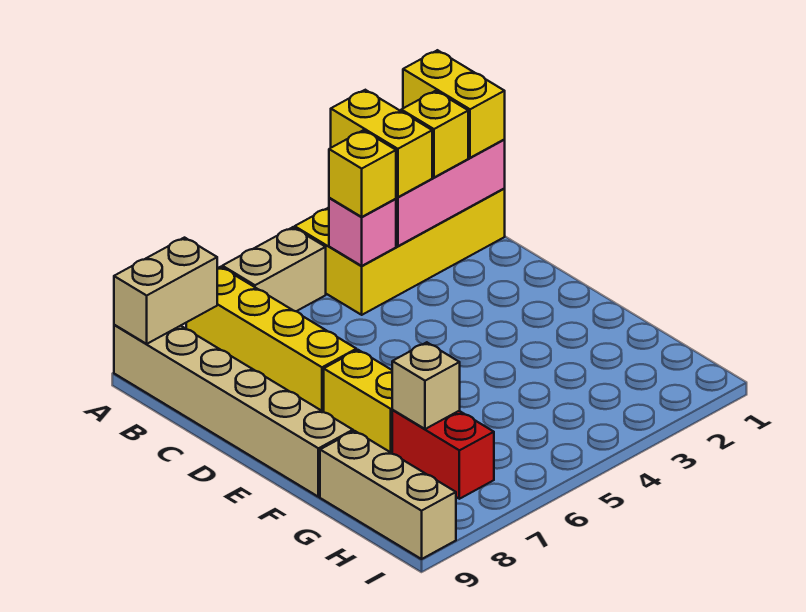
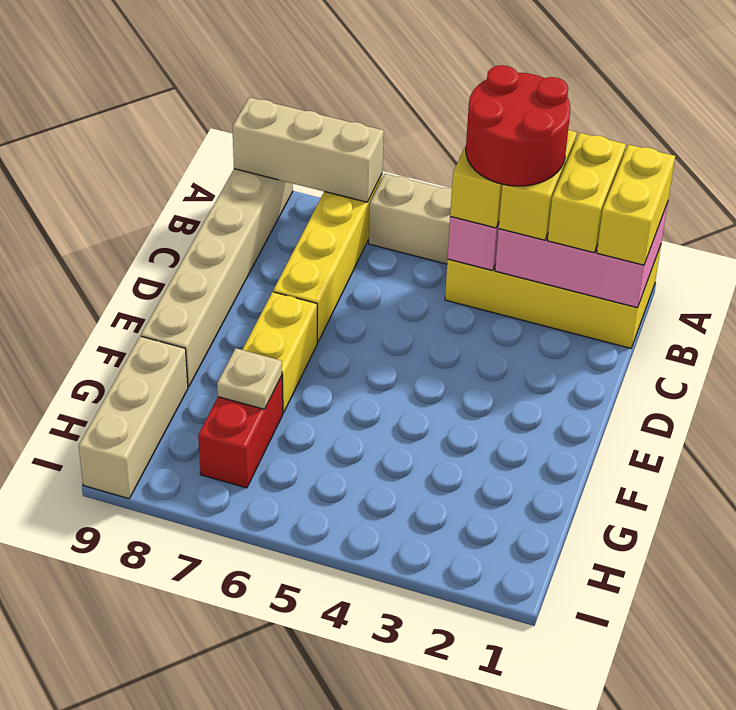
none -> red round brick A3:B4 level 4
tan brick A8:A9 level 2 -> tan brick A7:A9 level 2
yellow brick B2 level 3 -> yellow brick A2:B2 level 3
tan brick G7 level 2 -> tan plate G7 level 2

